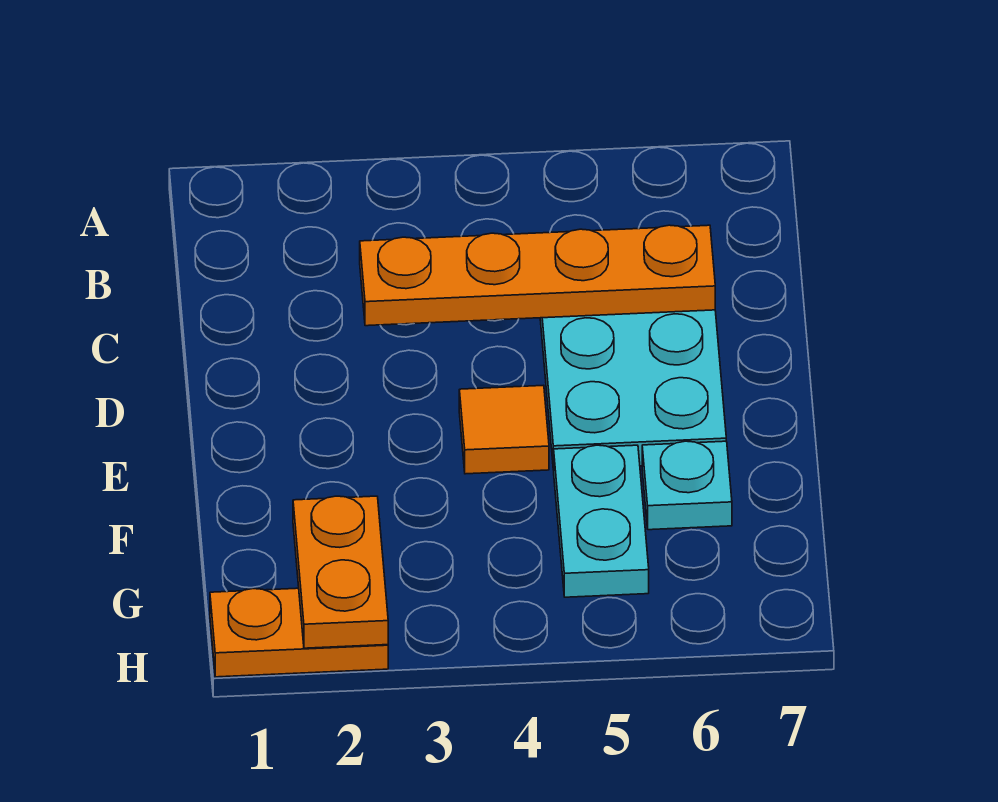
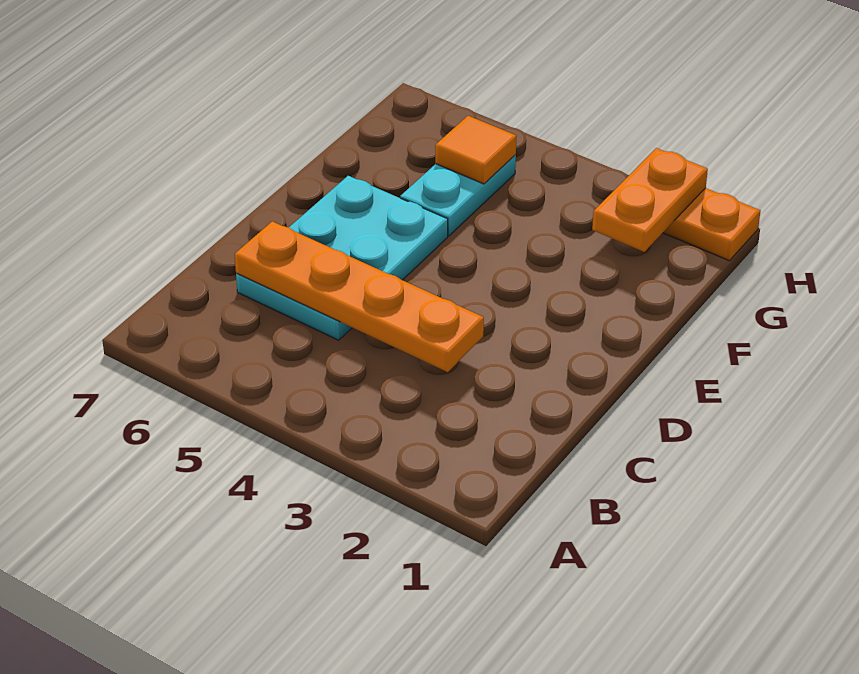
orange tile E4 level 1 -> orange tile G5 level 2
cyan plate F6 level 1 -> none

